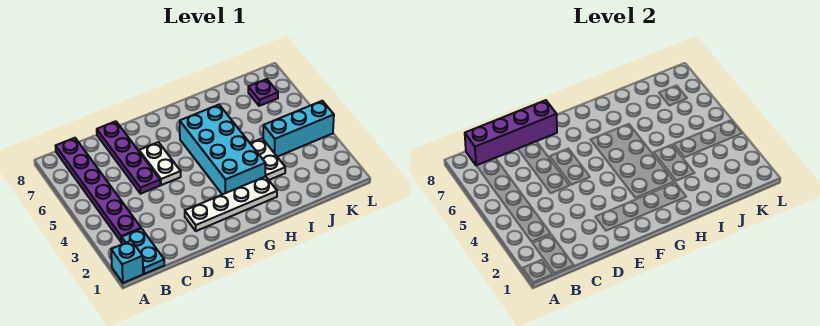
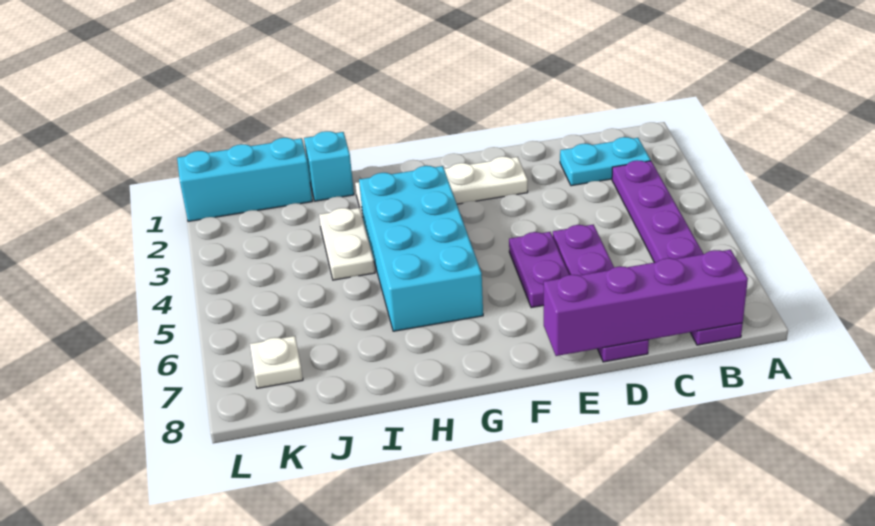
cyan brick A1 level 1 -> cyan brick I1 level 1
cyan plate B1:B2 level 1 -> cyan plate B2:C2 level 1
white plate E5:E6 level 1 -> purple plate E5:E6 level 1
cyan brick J4:L4 level 1 -> cyan brick J1:L1 level 1
purple plate K7 level 1 -> white plate K7 level 1

